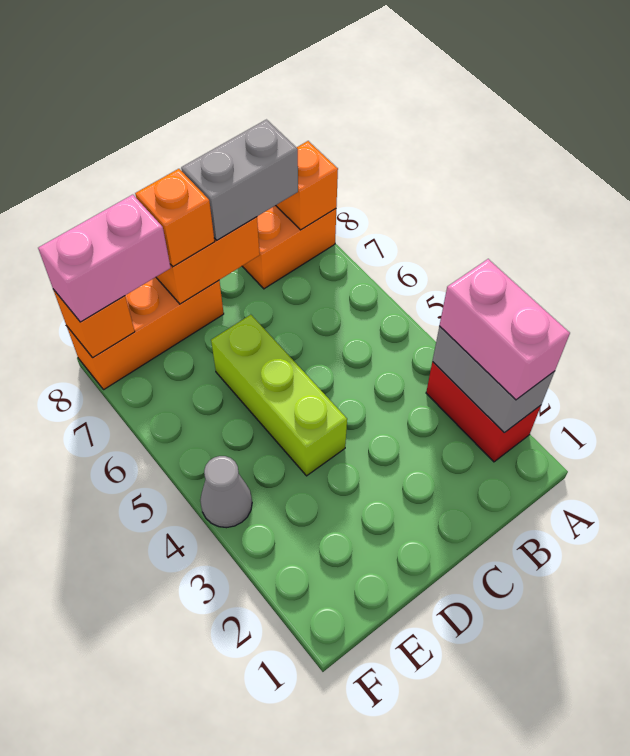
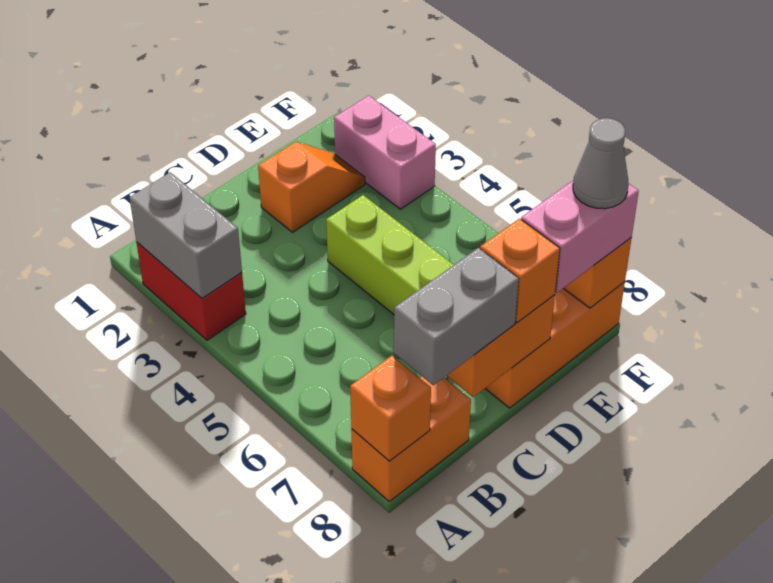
pink brick A2:A3 level 3 -> pink brick F2:F3 level 1
none -> orange slope D2:E2 level 1 top D
grey cone F4 level 1 -> grey cone F8 level 4

